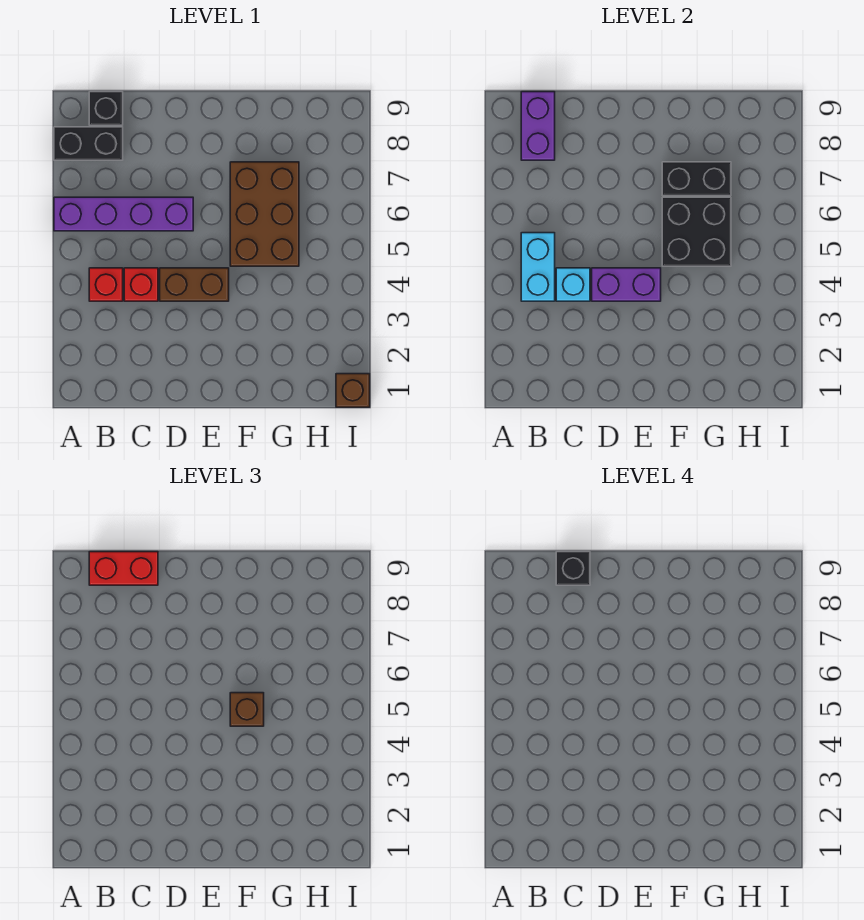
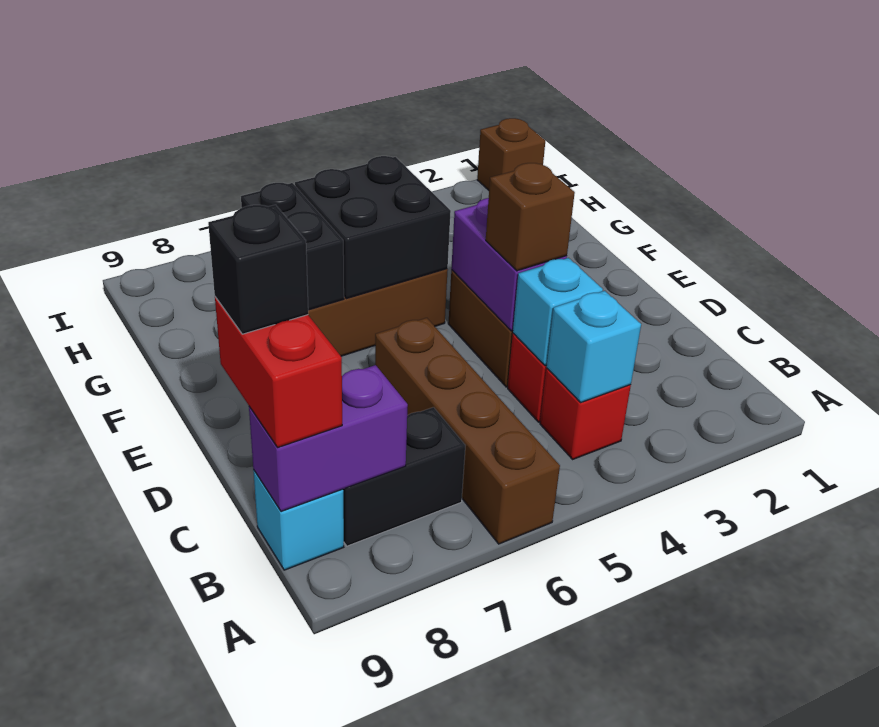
purple brick A6:D6 level 1 -> brown brick A6:D6 level 1
black brick A8:B8 level 1 -> black brick B7:B8 level 1
cyan brick B4:B5 level 2 -> cyan brick B4 level 2
black brick B9 level 1 -> cyan brick B9 level 1
brown brick F5 level 3 -> brown brick D4 level 3

